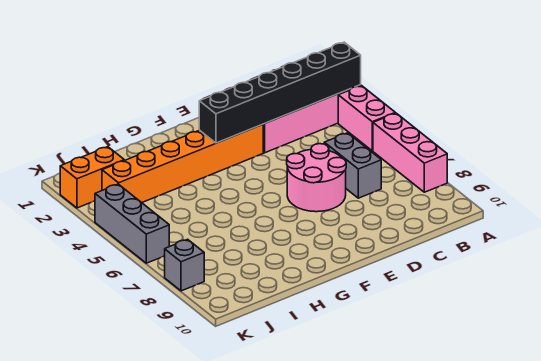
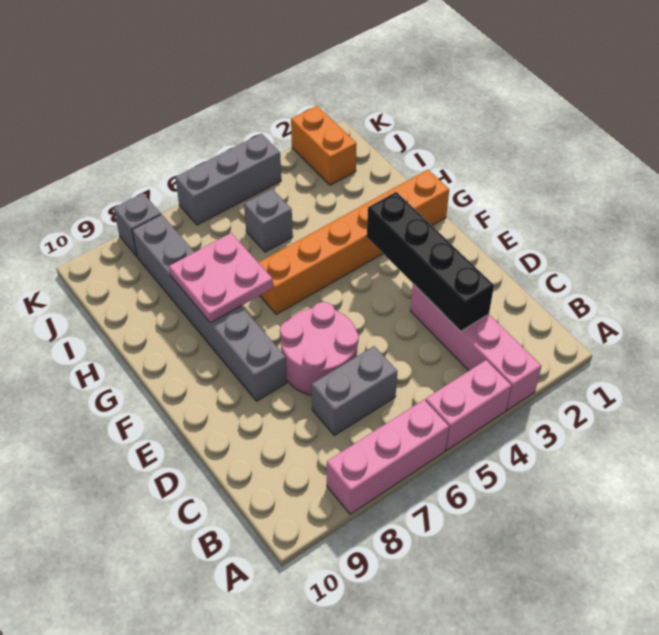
black brick A3:F3 level 2 -> black brick C3:F3 level 2
orange brick E3:J3 level 1 -> orange brick G1:G6 level 1
none -> grey brick E8:J8 level 1
none -> pink plate G7:H8 level 2
none -> grey brick I5 level 1

